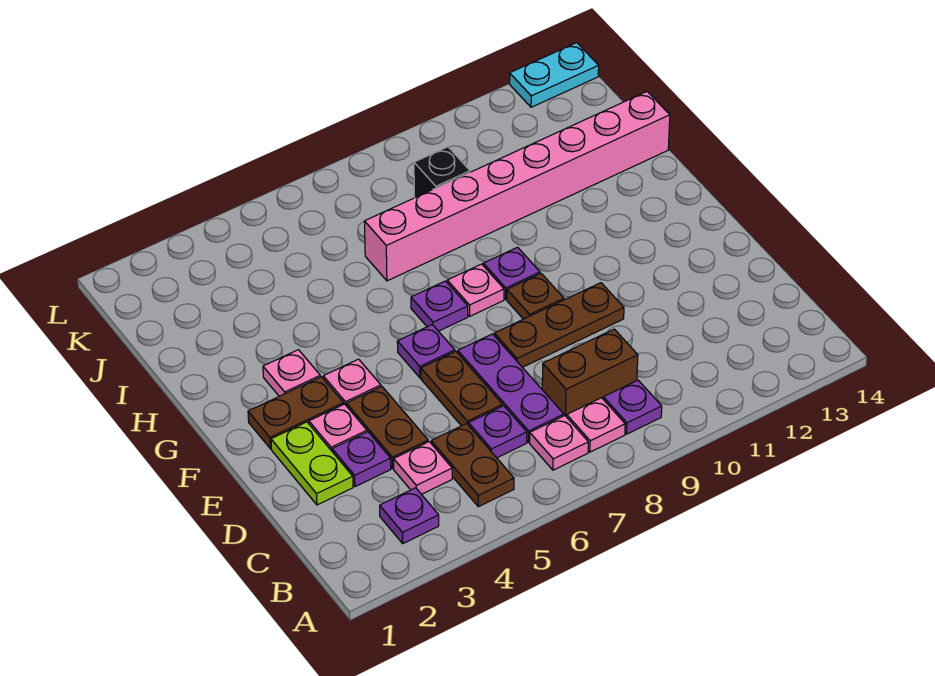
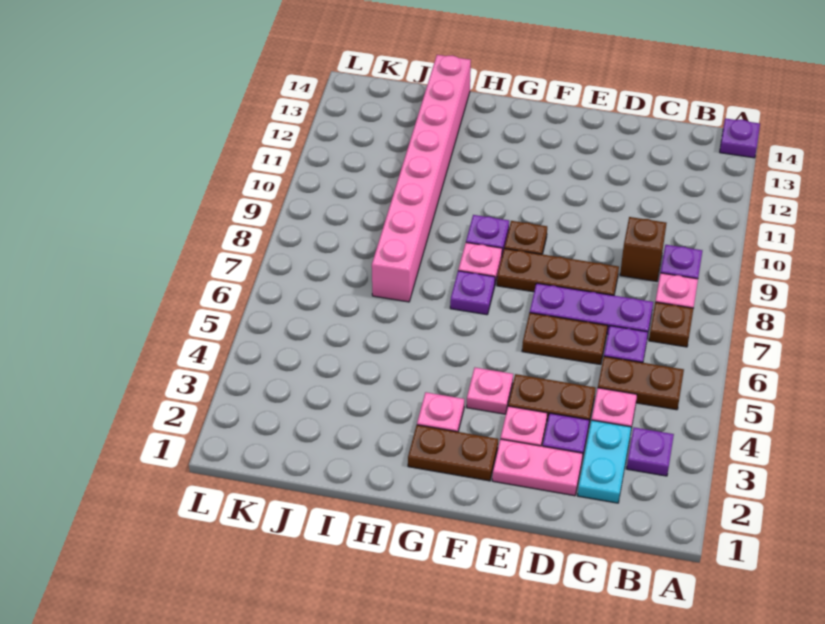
pink plate B7 level 1 -> brown plate B7 level 1
brown brick C8:C9 level 1 -> brown brick C9 level 1
lime plate D2:E2 level 1 -> pink plate D2:E2 level 1
brown plate E8:E10 level 1 -> brown plate D8:F8 level 1
brown plate F2:F3 level 1 -> brown plate F2:G2 level 1
purple plate F6 level 1 -> purple plate A14 level 1
black brick J9 level 1 -> none
cyan plate L13:L14 level 1 -> cyan plate C2:C3 level 1

